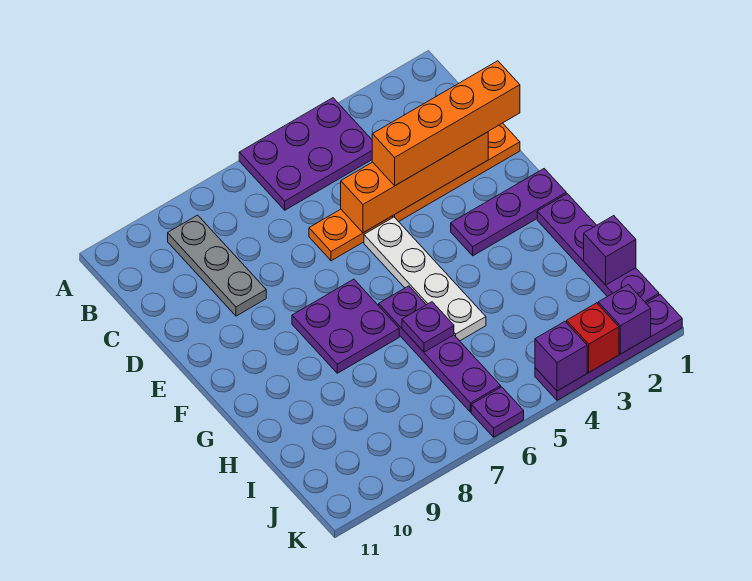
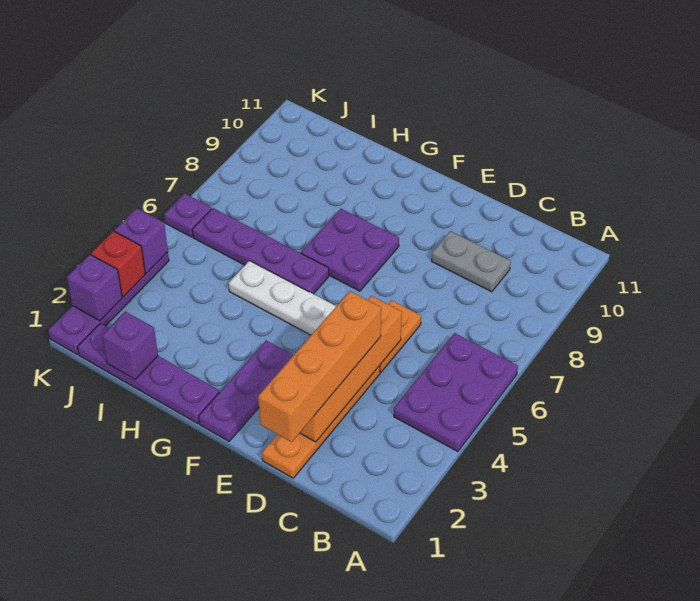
grey plate B9:D9 level 1 -> grey plate C9:D9 level 1
purple plate H6 level 2 -> none

